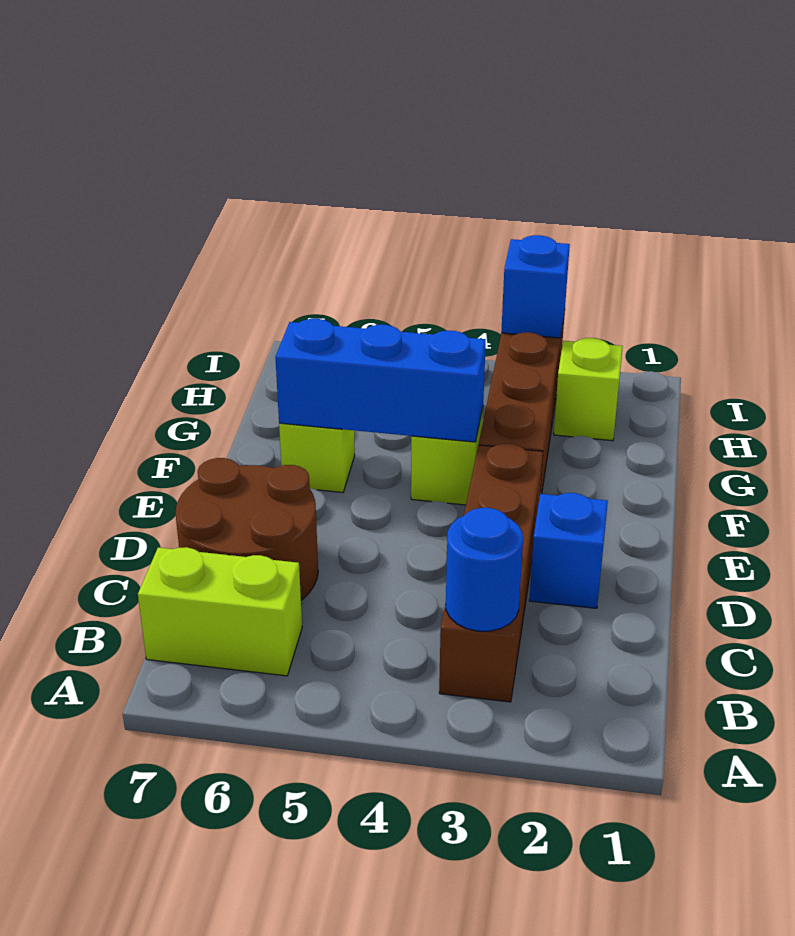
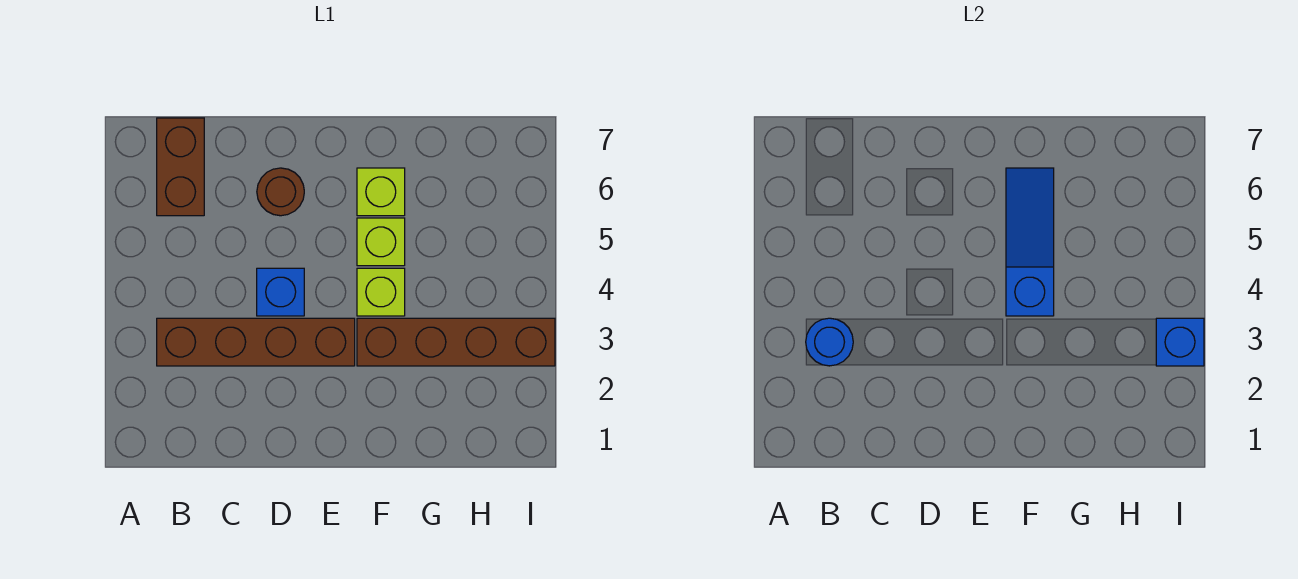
lime brick B6:B7 level 1 -> brown brick B6:B7 level 1
brown round brick C6:D7 level 1 -> brown round brick D6 level 1
blue brick D2 level 1 -> blue brick D4 level 1
blue brick F4:F6 level 2 -> blue slope F4:F6 level 2 top 4
lime brick H2 level 1 -> lime brick F5 level 1

